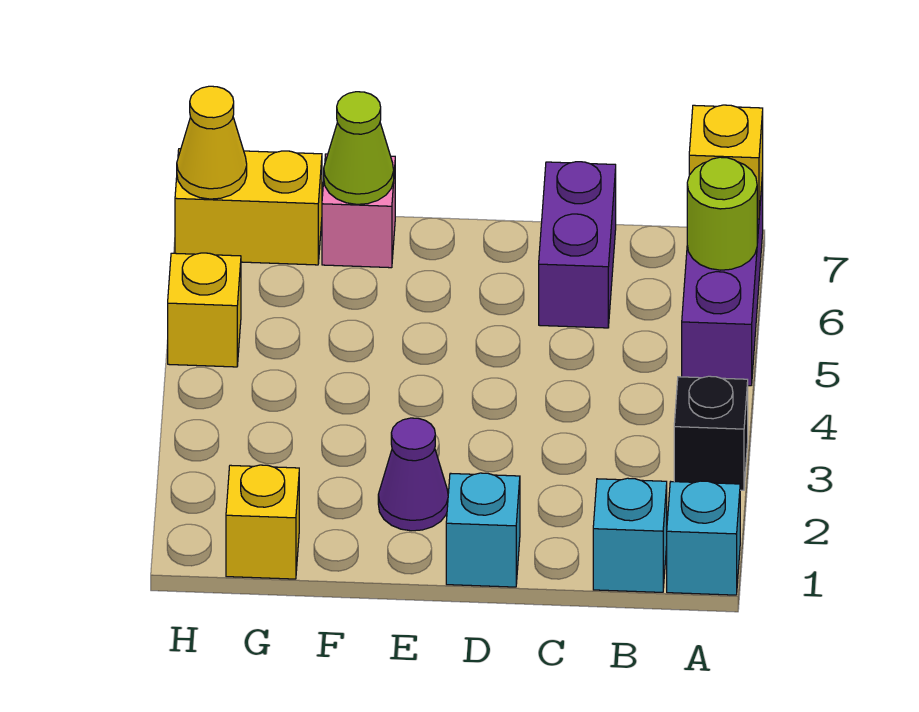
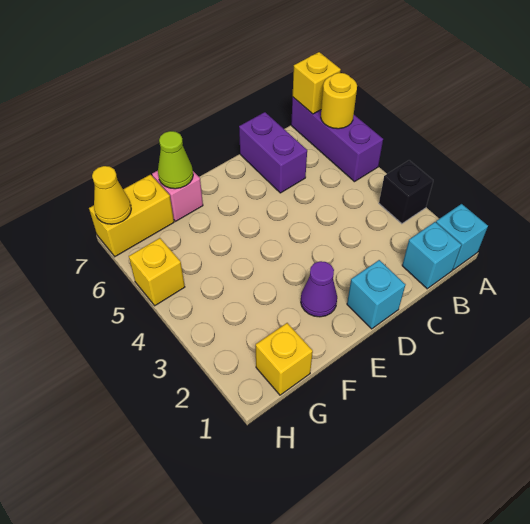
lime round brick A6 level 2 -> yellow round brick A6 level 2

